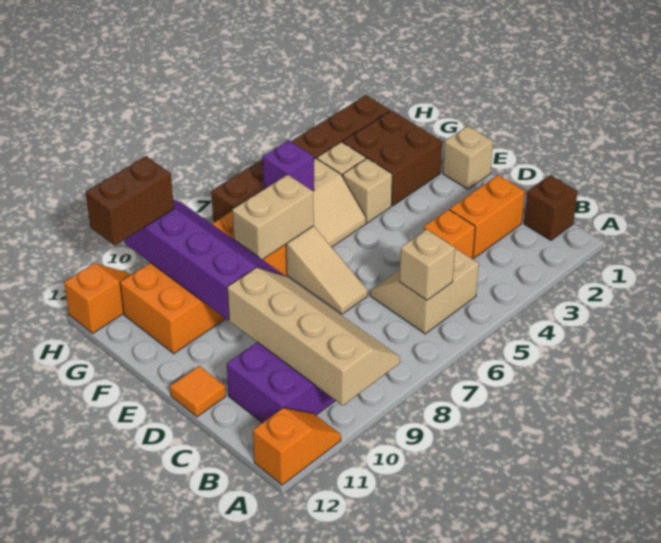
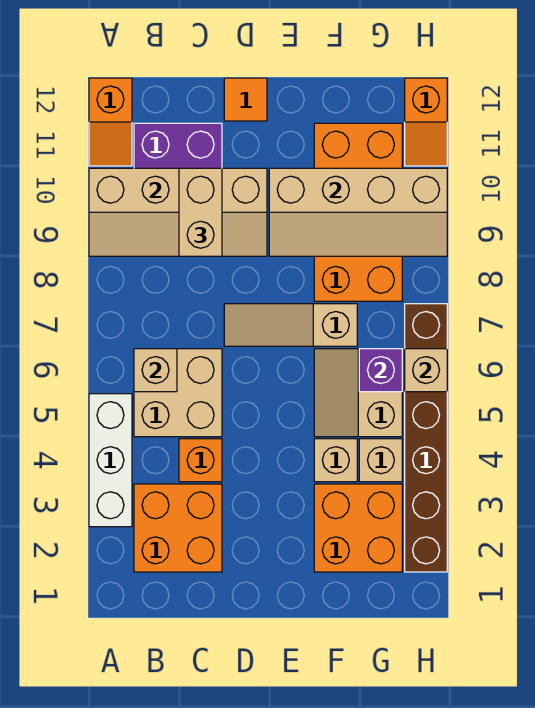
none -> white brick A3:A5 level 1
brown brick B1 level 1 -> none
tan slope B5:C6 level 1 top B -> tan brick B5:C6 level 1
orange brick C2:C3 level 1 -> orange brick B2:C3 level 1
tan brick E1 level 1 -> tan brick H6 level 2
purple slope E9:H10 level 2 top 10 -> tan slope E9:H10 level 2 top 10
brown brick F2:G3 level 1 -> orange brick F2:G3 level 1
tan brick F7:F8 level 2 -> tan brick C9:C10 level 3
brown brick H10:H11 level 3 -> none

